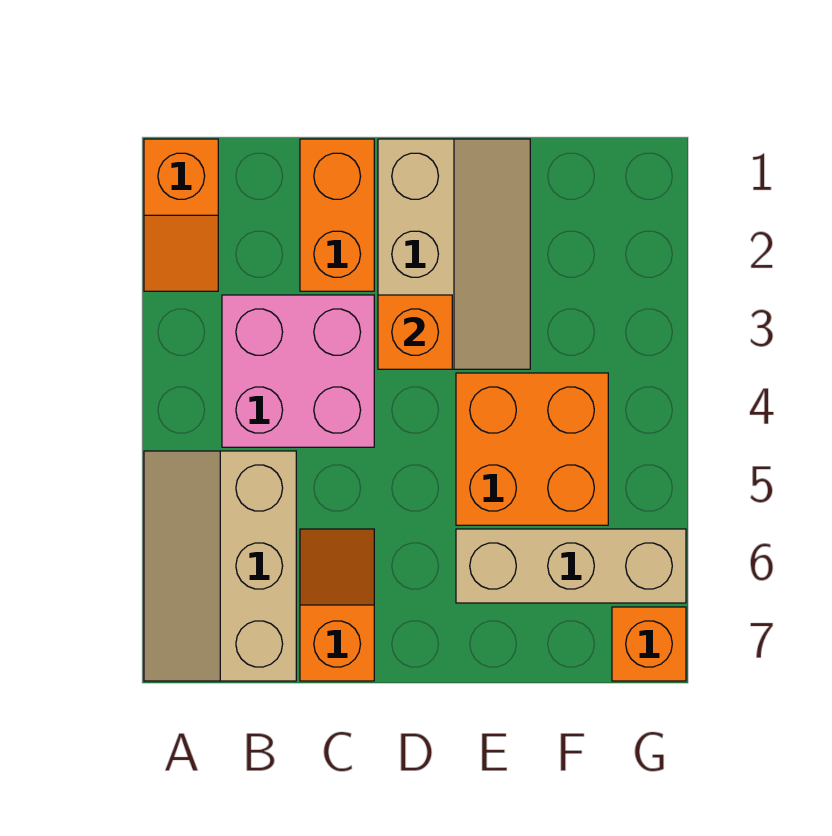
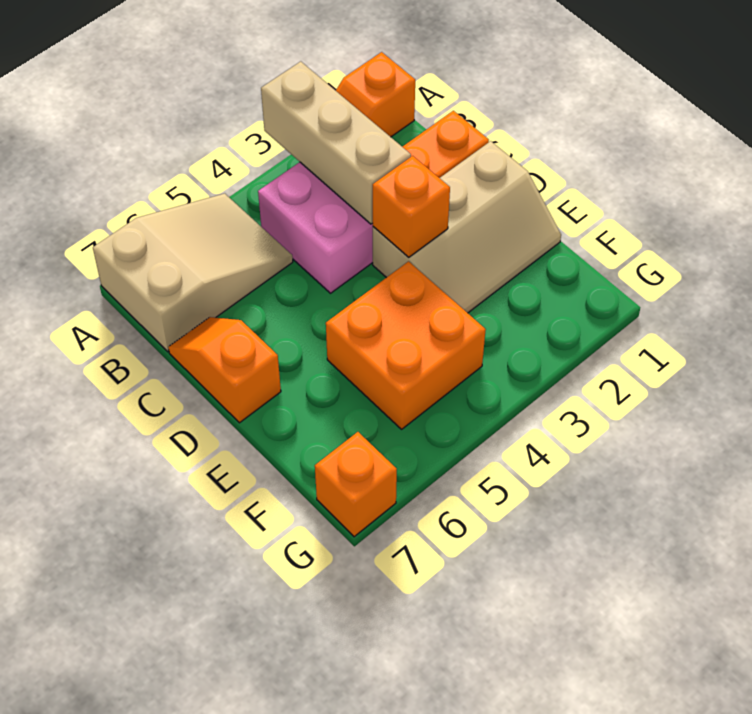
tan slope A5:B7 level 1 top B -> tan slope A5:B7 level 1 top 7
orange slope C6:C7 level 1 top 7 -> orange slope C7:D7 level 1 top D
tan brick E6:G6 level 1 -> tan brick A3:C3 level 2

